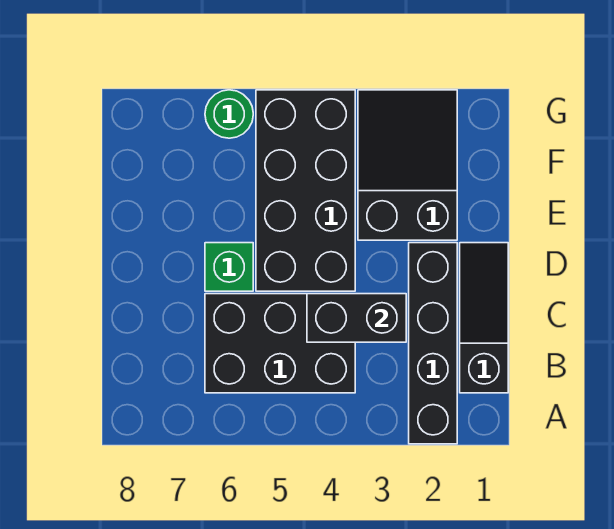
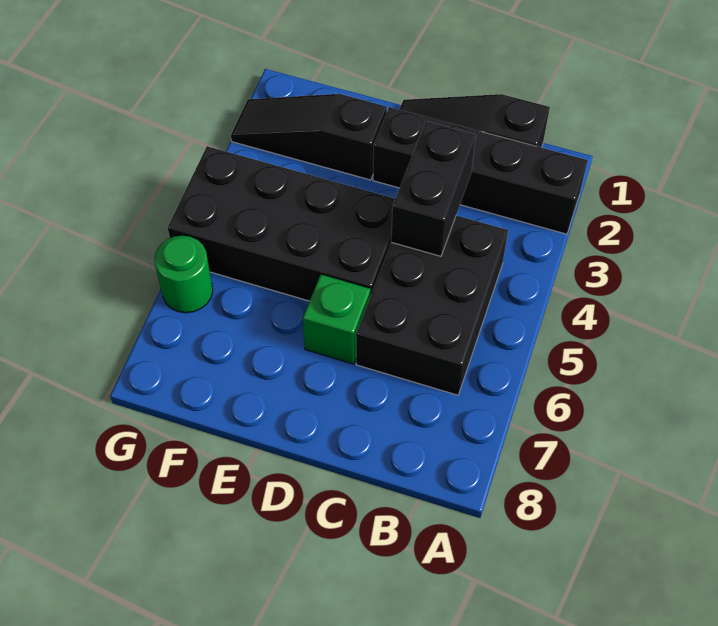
black slope E2:G3 level 1 top E -> black slope E2:G2 level 1 top E

